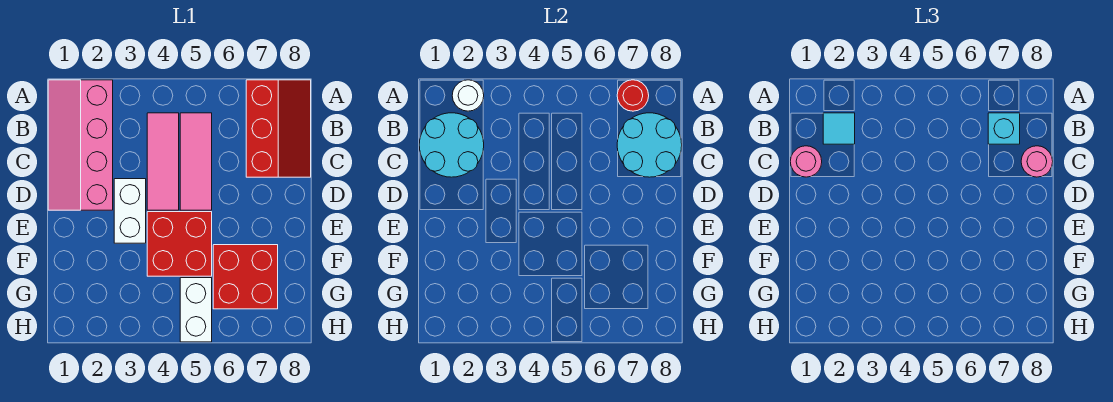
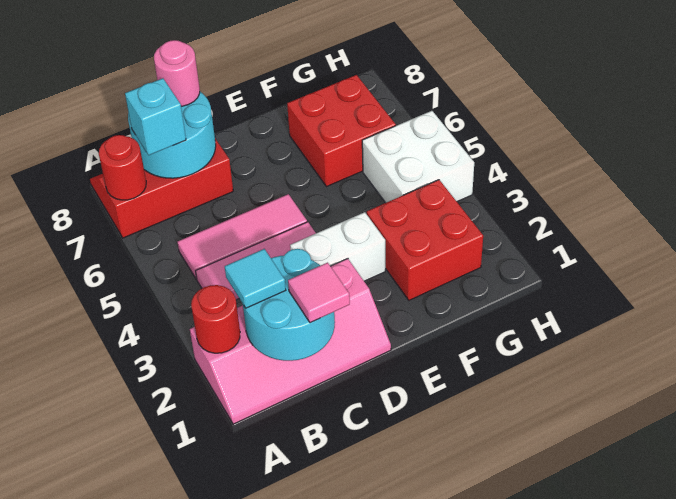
white round brick A2 level 2 -> red round brick A2 level 2
pink round brick C1 level 3 -> pink tile C1 level 3
red brick E4:F5 level 1 -> red brick F2:G3 level 1
white brick G5:H5 level 1 -> white brick G4:H5 level 1

